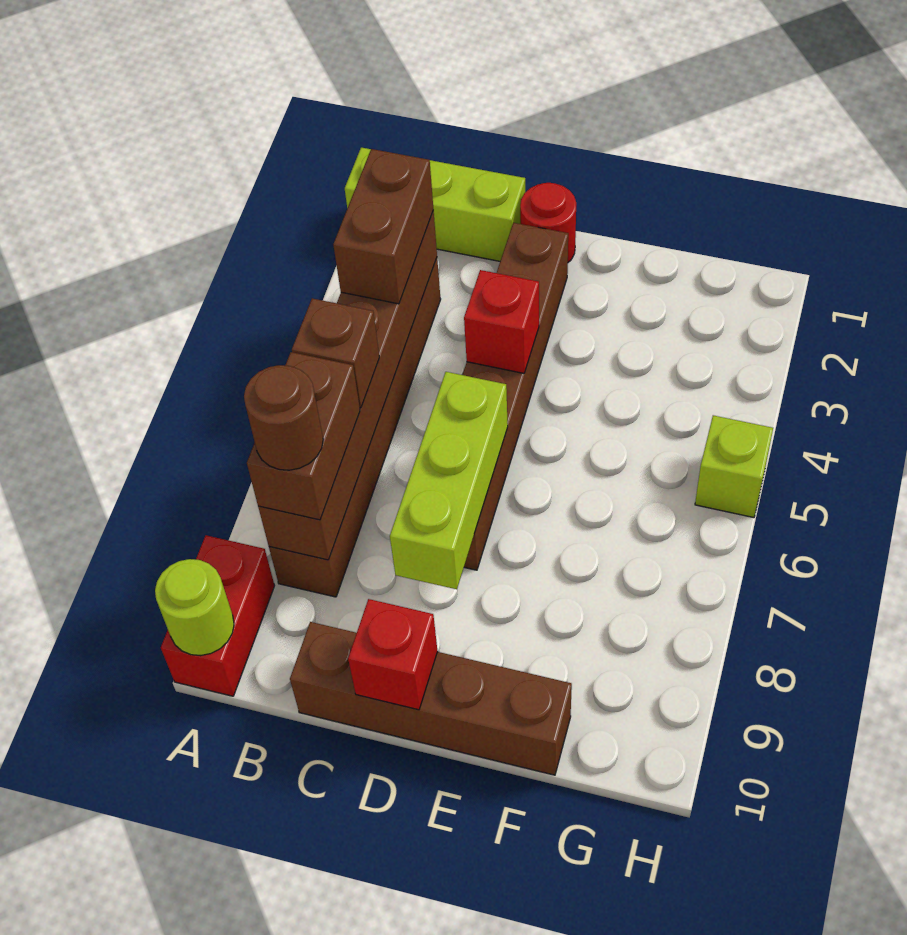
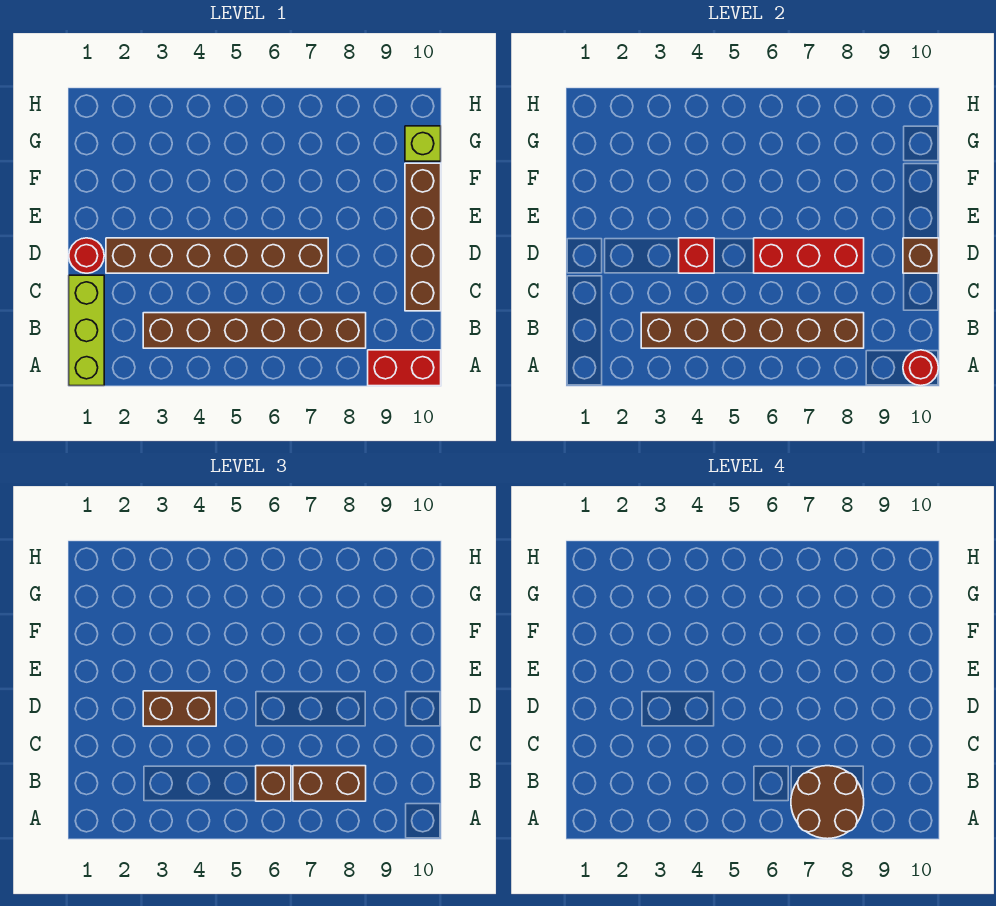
lime round brick A10 level 2 -> red round brick A10 level 2
brown brick B3:B4 level 3 -> brown brick D3:D4 level 3
brown round brick B8 level 4 -> brown round brick A7:B8 level 4
lime brick D6:D8 level 2 -> red brick D6:D8 level 2
red brick D10 level 2 -> brown brick D10 level 2
lime brick H5 level 1 -> lime brick G10 level 1

